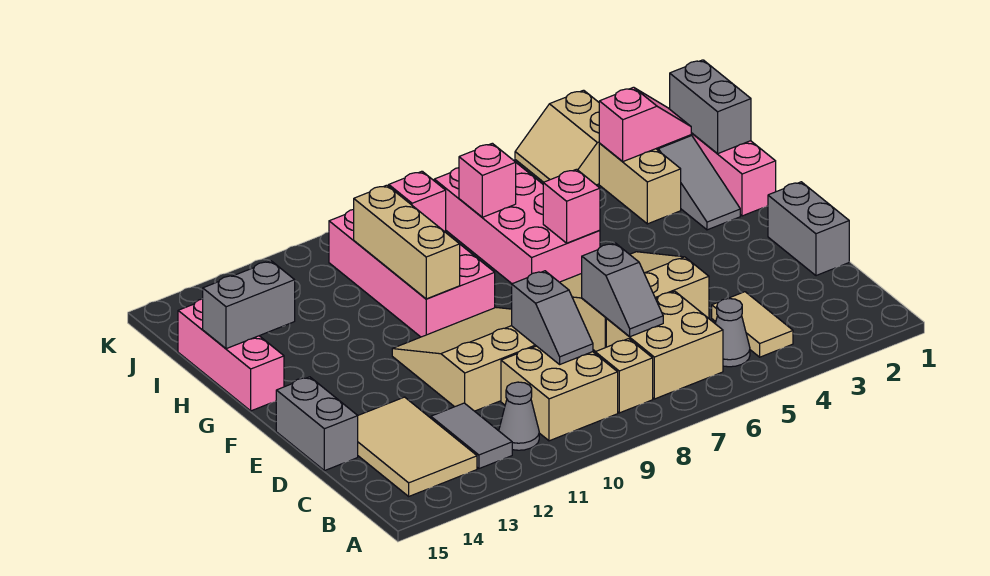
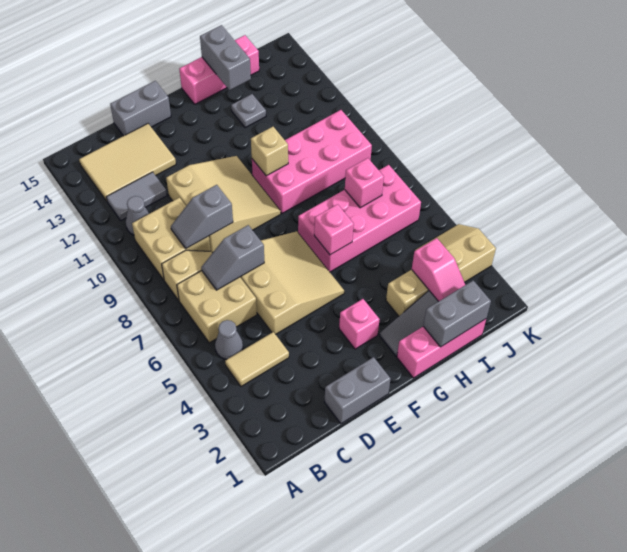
tan brick G10:I10 level 2 -> tan brick G10 level 2
none -> grey plate H13 level 1
pink brick I9 level 2 -> pink brick F3 level 1

